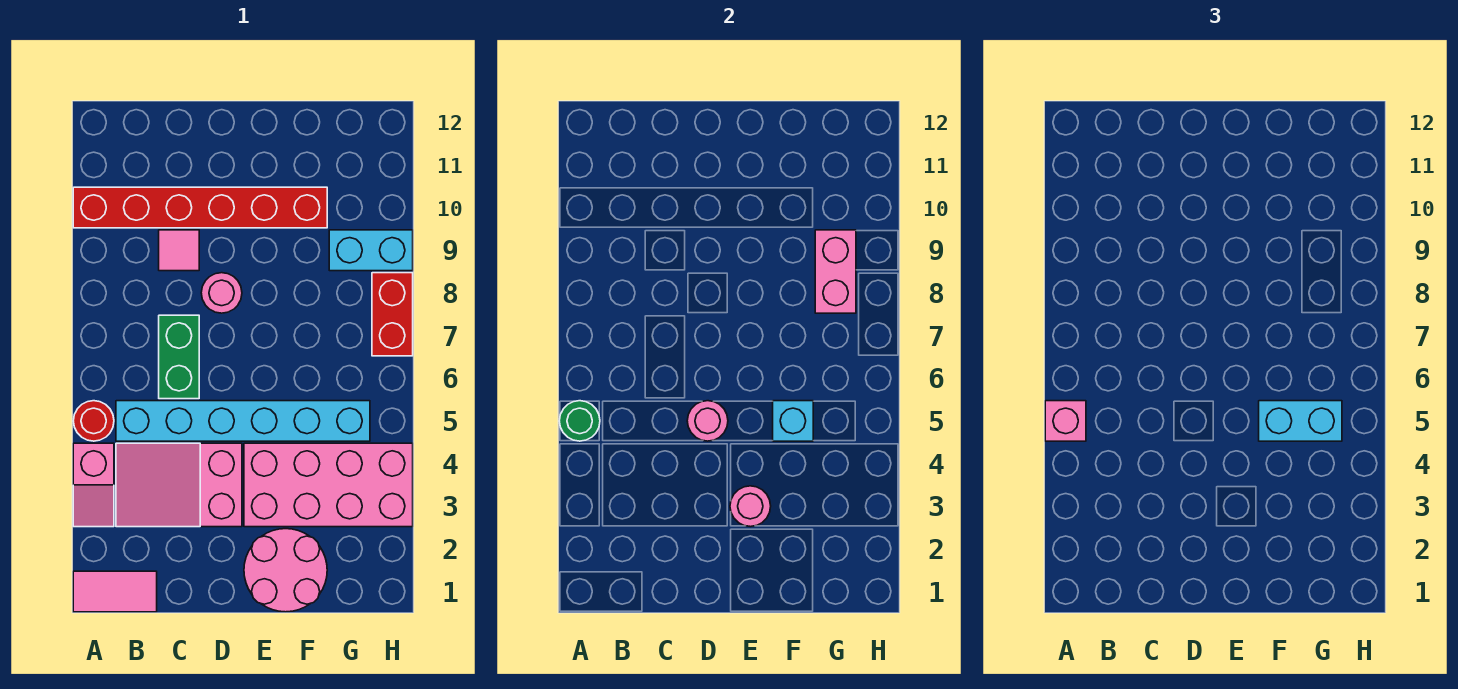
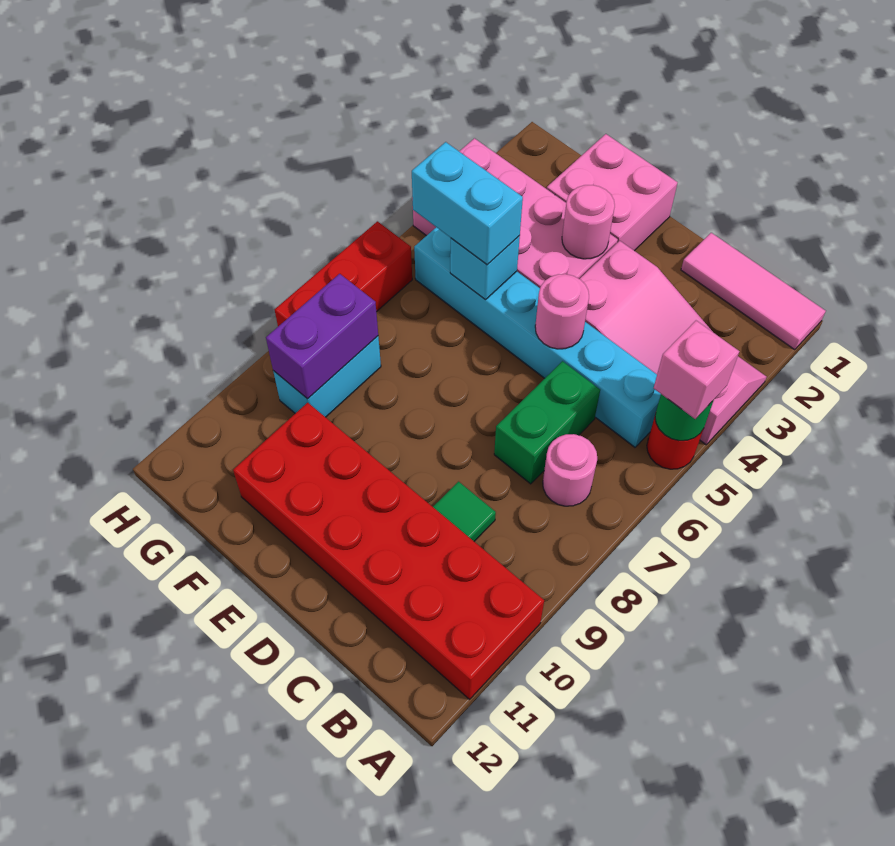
pink tile A1:B1 level 1 -> pink tile A1:C1 level 1
red brick A10:F10 level 1 -> red brick A10:F11 level 1
pink tile C9 level 1 -> green tile C9 level 1
pink round brick D8 level 1 -> pink round brick B7 level 1
pink round brick E1:F2 level 1 -> pink brick E1:F2 level 1
pink brick G8:G9 level 2 -> purple brick G8:G9 level 2
cyan brick G9:H9 level 1 -> cyan brick G8:G9 level 1
red brick H7:H8 level 1 -> red brick H6:H8 level 1

